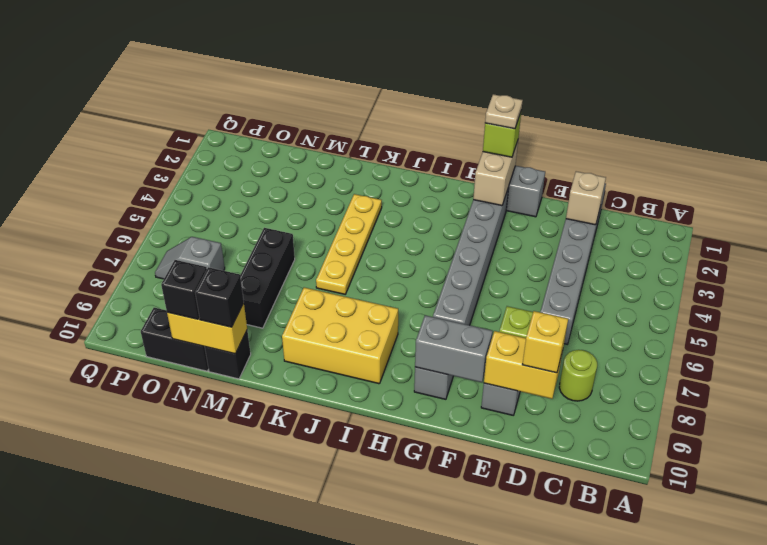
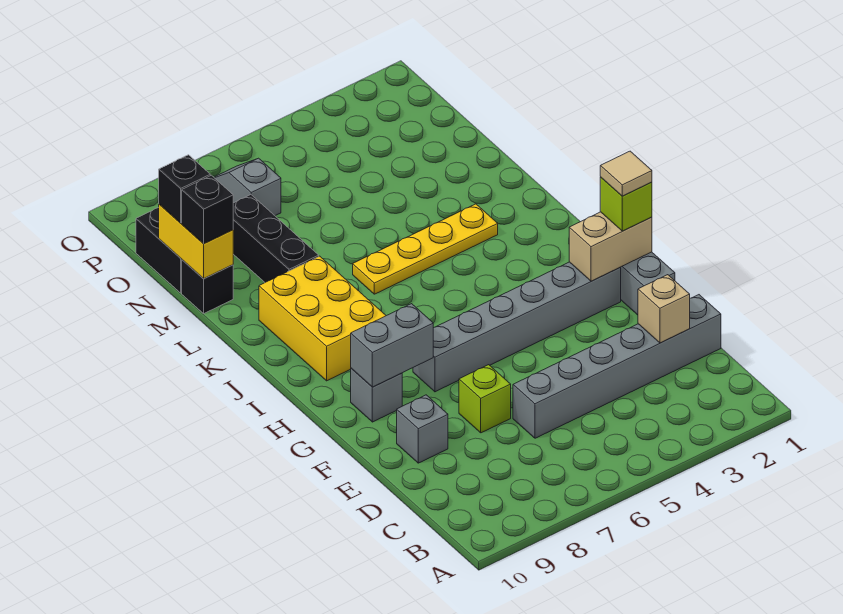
lime round brick C8 level 1 -> none
yellow brick D9:E9 level 2 -> none
yellow brick D9 level 3 -> none
grey brick F9:G9 level 2 -> grey brick G8:G9 level 2
tan plate G1 level 4 -> tan tile G1 level 4
black brick M6:M8 level 1 -> black brick L8:N8 level 1

